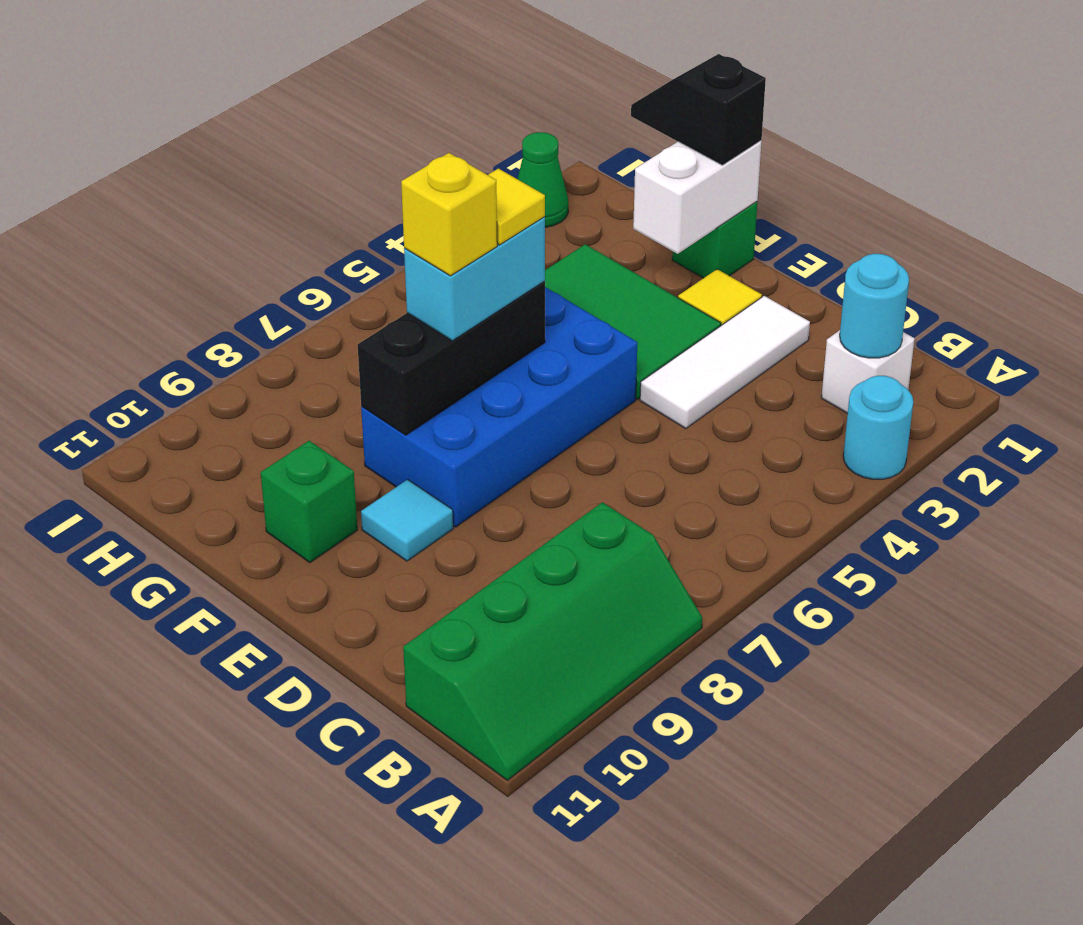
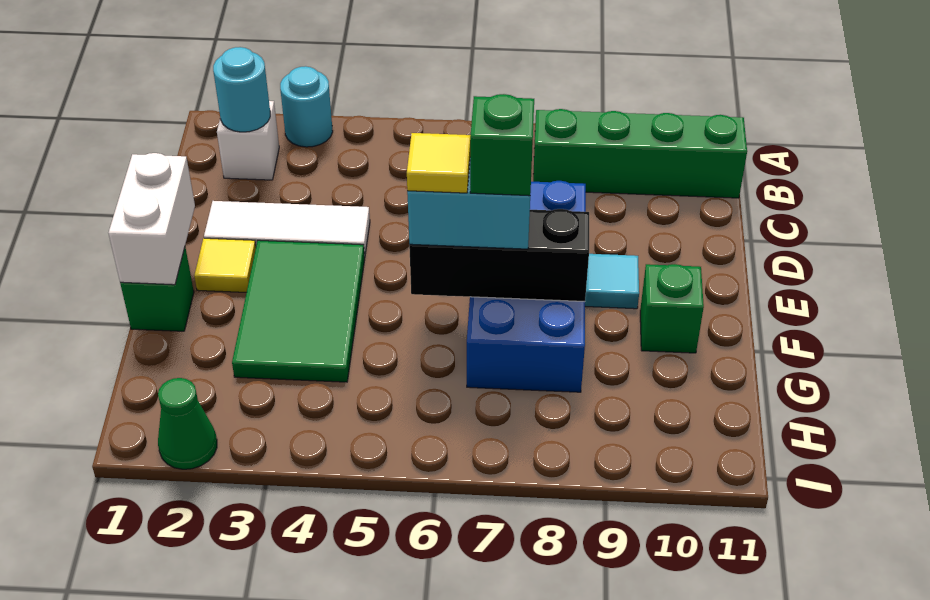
blue brick E5:F8 level 1 -> blue brick D7:G8 level 1
white brick F1:F2 level 2 -> white brick E1:F1 level 2
black slope F1:G1 level 3 top F -> none
yellow brick F7 level 4 -> green brick F7 level 4

